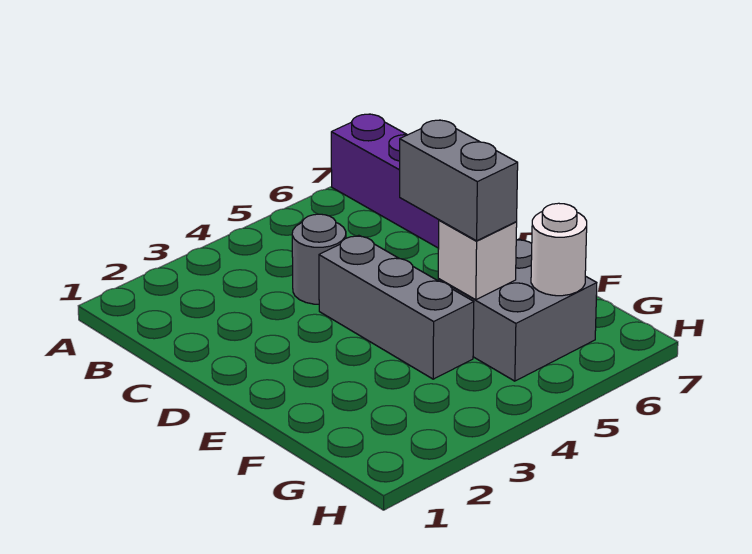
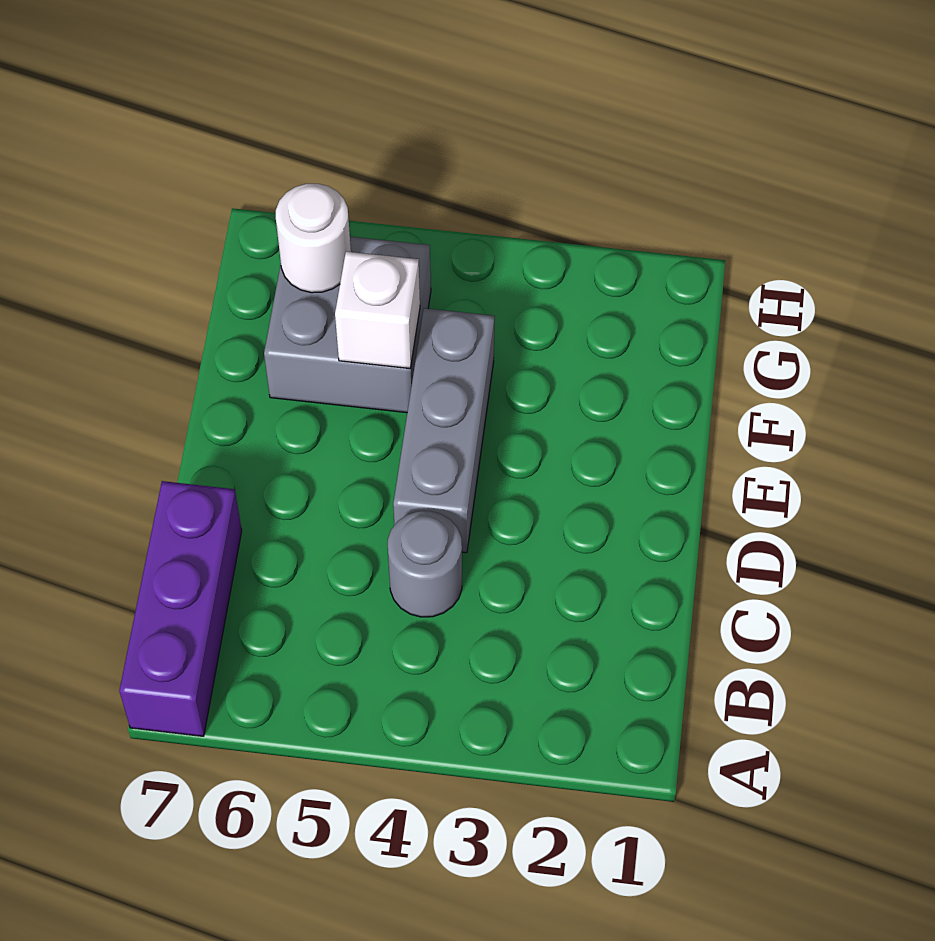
grey brick E5:F5 level 3 -> none

